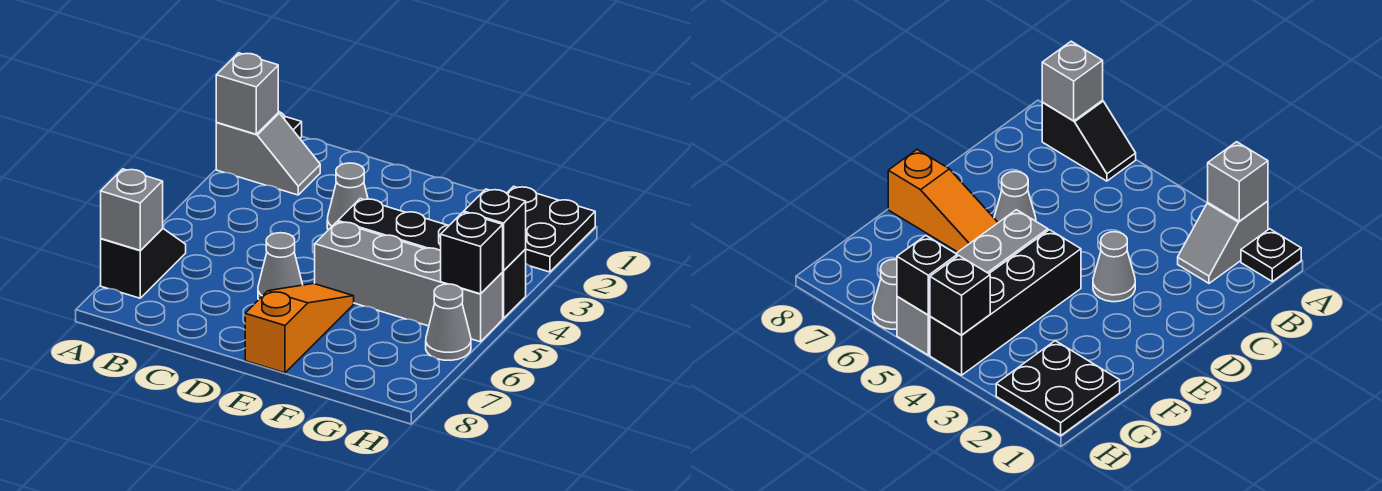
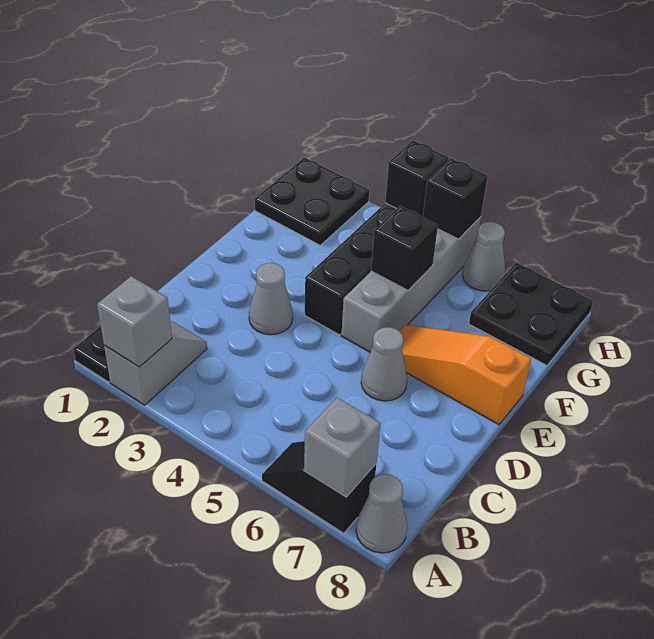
none -> grey cone A8 level 1
none -> black brick F5 level 2
none -> black plate G7:H8 level 1

